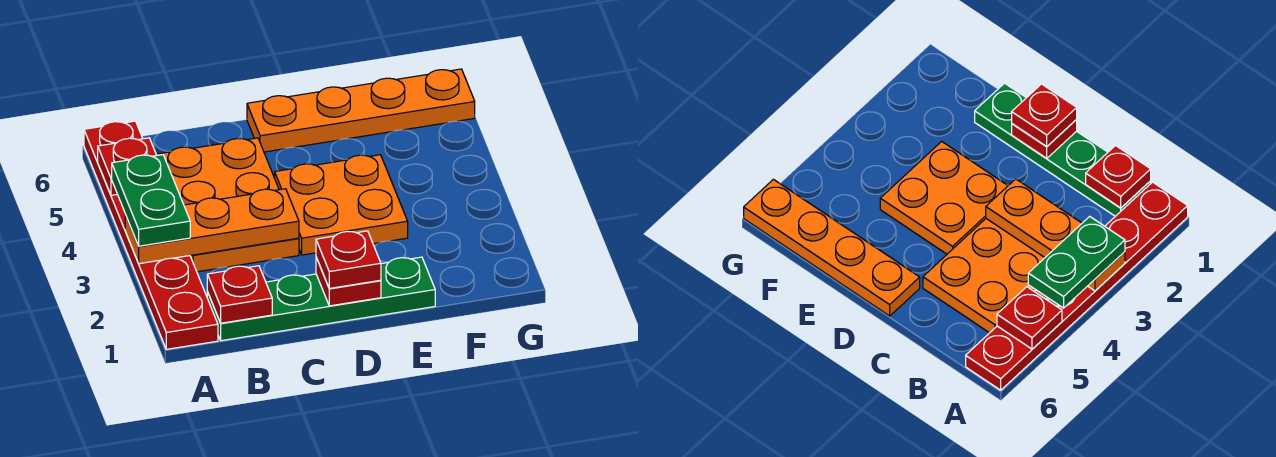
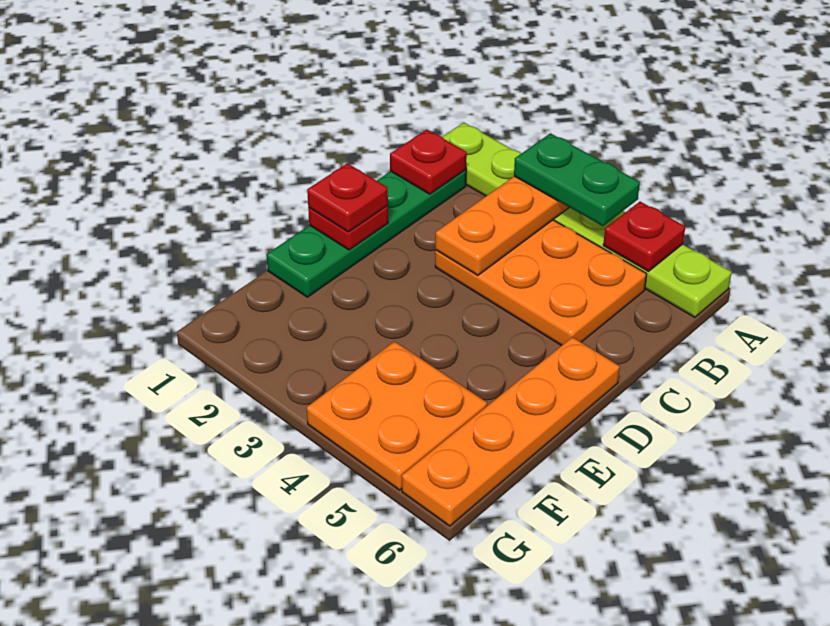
red plate A1:A6 level 1 -> lime plate A1:A6 level 1
orange plate D3:E4 level 1 -> orange plate F4:G5 level 1

